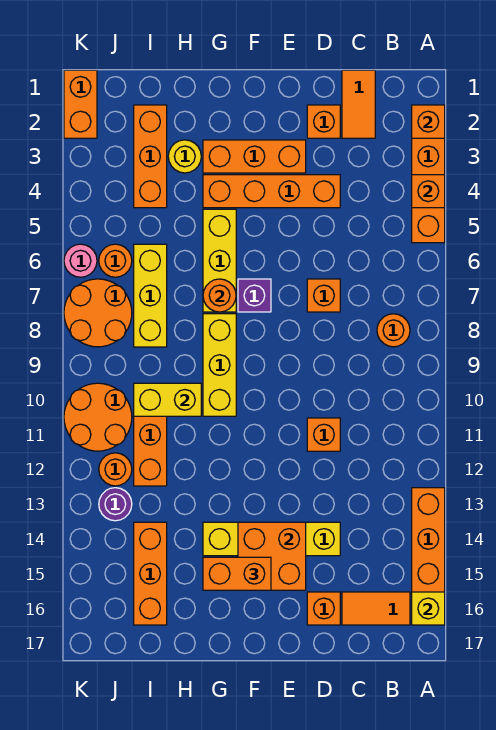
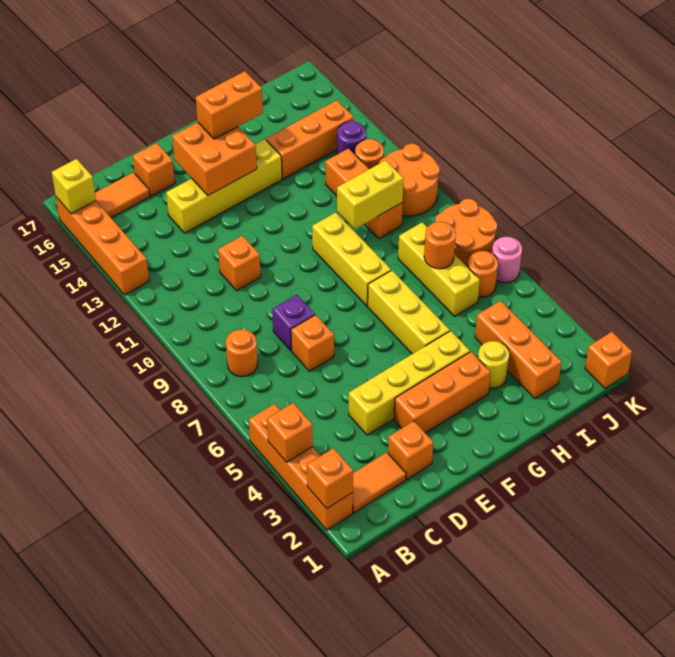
orange tile C1:C2 level 1 -> orange tile B2:C2 level 1
orange brick D4:G4 level 1 -> yellow brick D4:G4 level 1
purple brick F7 level 1 -> purple brick D8 level 1
orange round brick G7 level 2 -> orange round brick I7 level 2
orange brick I14:I16 level 1 -> orange brick H14:J14 level 1
orange brick K1:K2 level 1 -> orange brick K1 level 1

